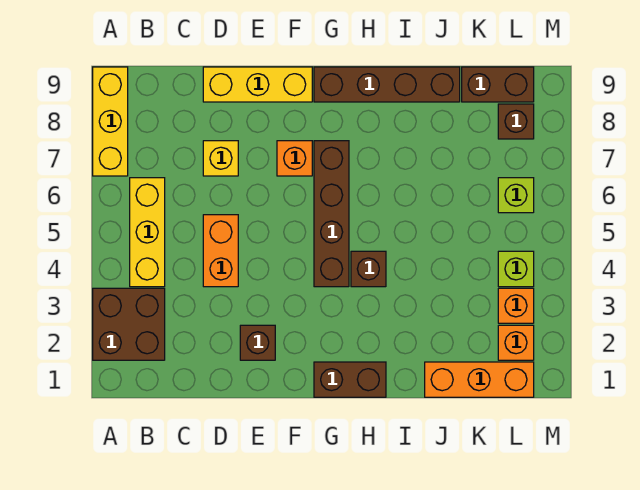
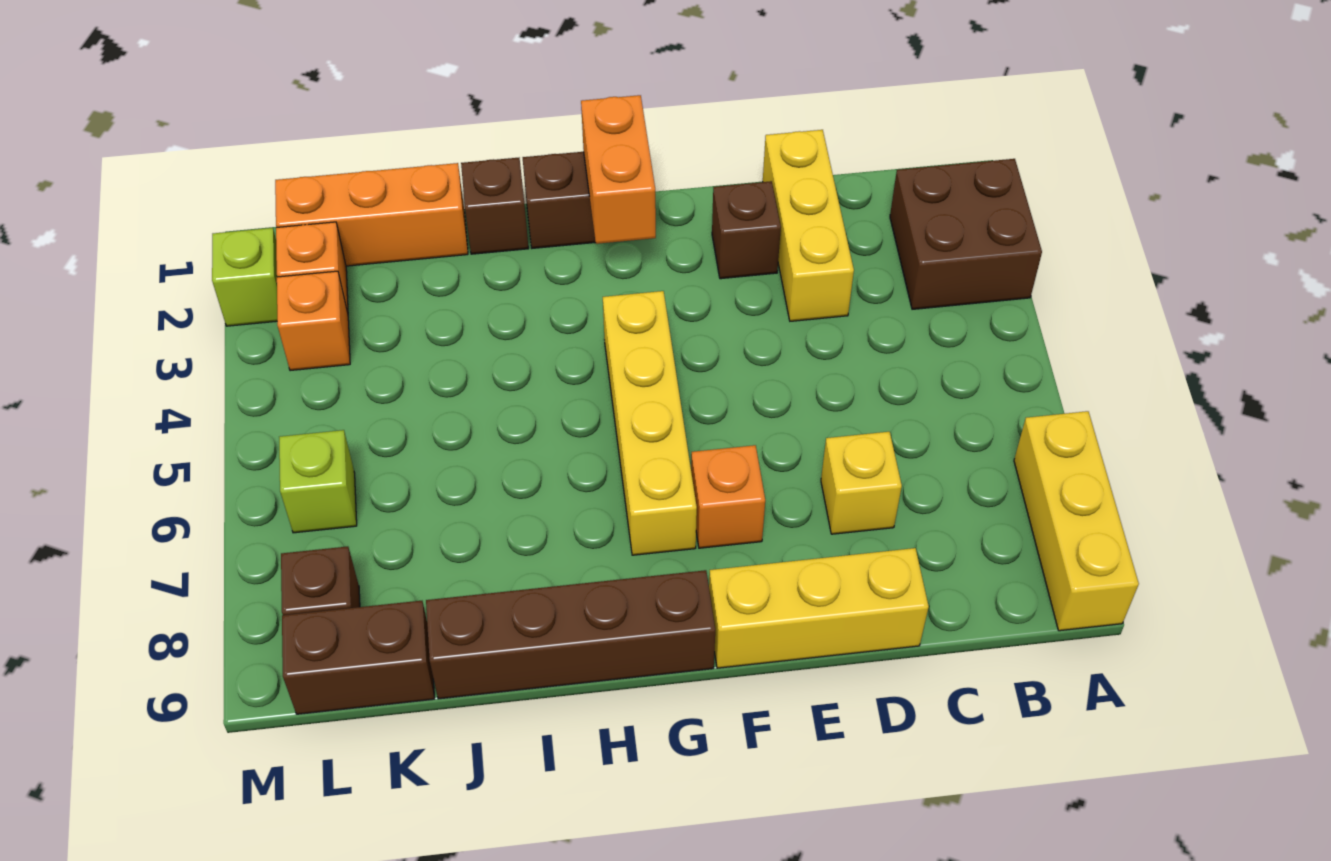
yellow brick B4:B6 level 1 -> yellow brick D1:D3 level 1
orange brick D4:D5 level 1 -> orange brick G1:G2 level 2
brown brick G4:G7 level 1 -> yellow brick G4:G7 level 1
brown brick H4 level 1 -> brown brick I1 level 1
lime brick L4 level 1 -> lime brick M2 level 1

